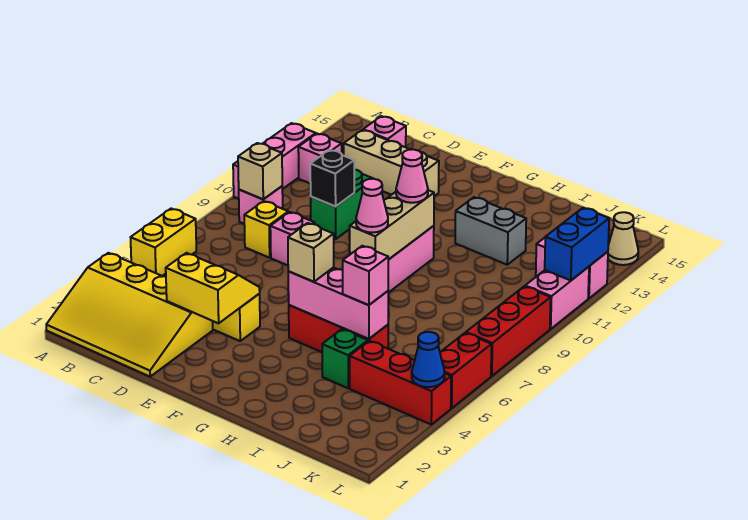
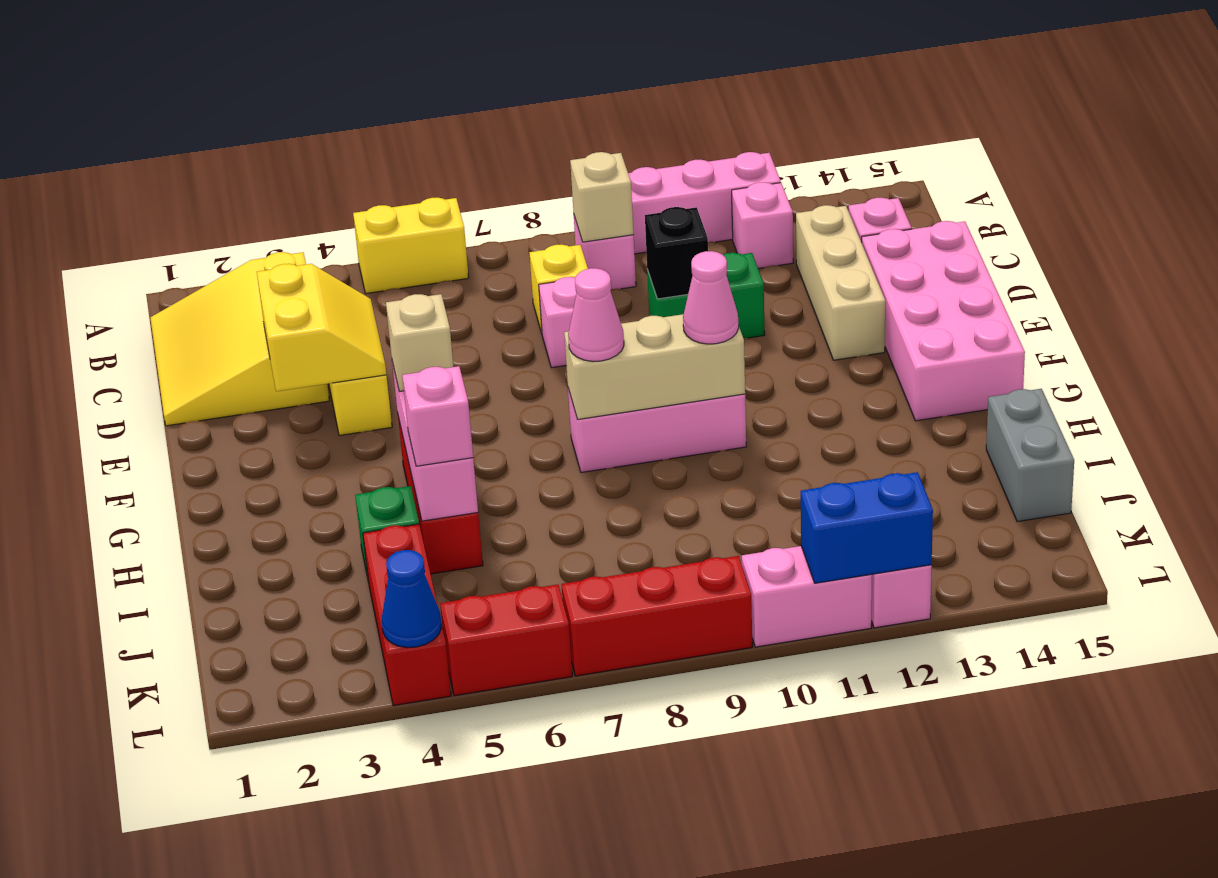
yellow slope A1:D3 level 1 top 3 -> yellow slope B1:D3 level 1 top 3
none -> pink brick D14:G15 level 1
grey brick H12:I12 level 1 -> grey brick I15:J15 level 1
tan cone L14 level 1 -> none

